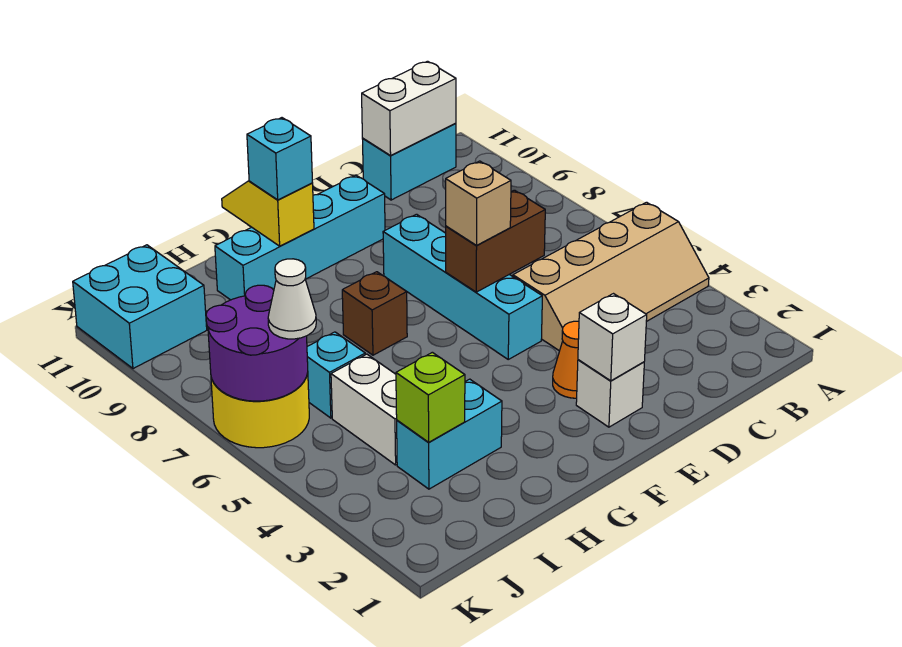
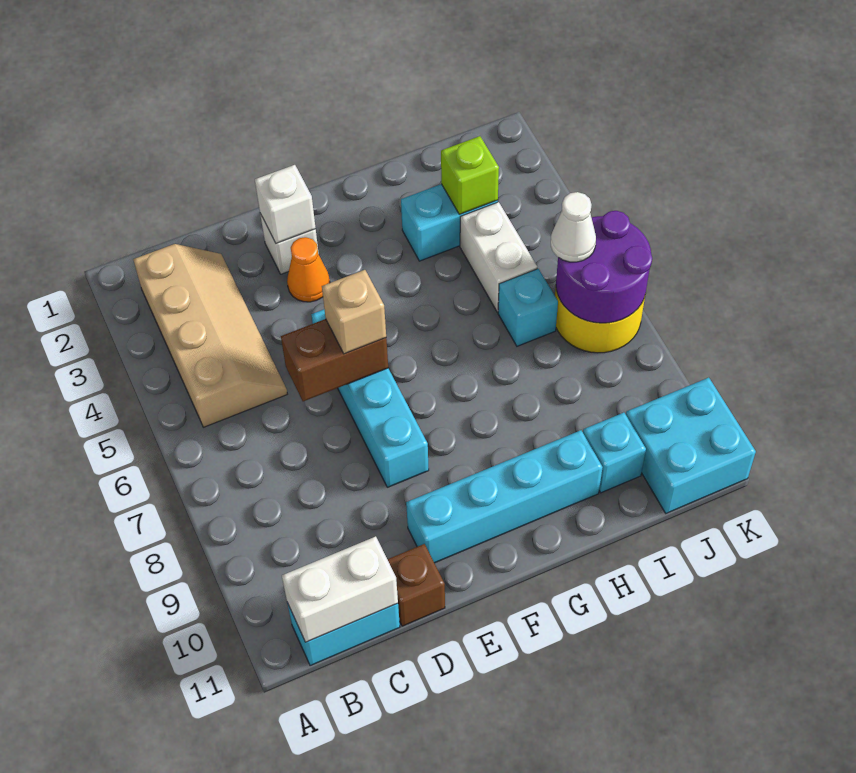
tan slope A4:D5 level 1 top 5 -> tan slope B2:C5 level 1 top B
brown brick G7 level 1 -> brown brick D11 level 1
yellow slope G10:G11 level 2 top 10 -> none
cyan brick G10 level 3 -> cyan brick I10 level 1

